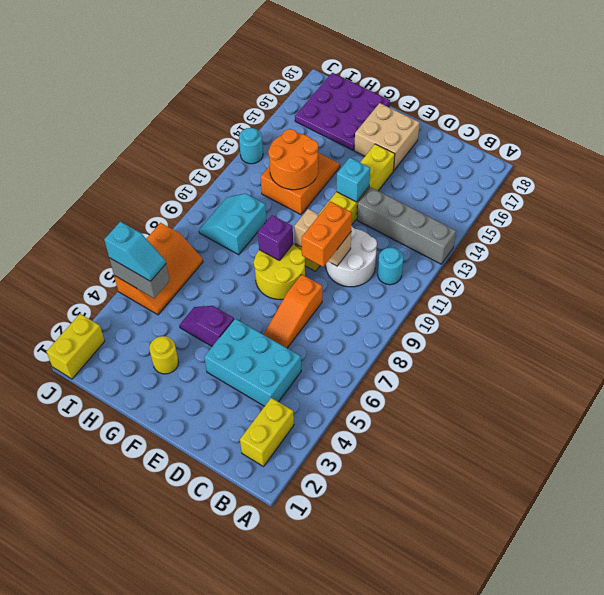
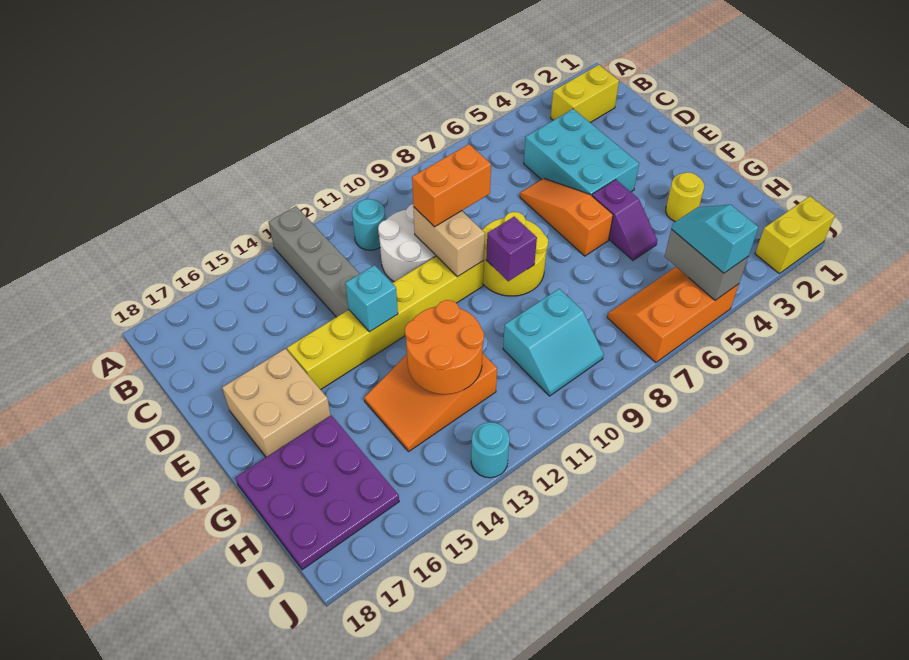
orange slope D6:D8 level 1 top 8 -> orange slope D6:F6 level 1 top F

